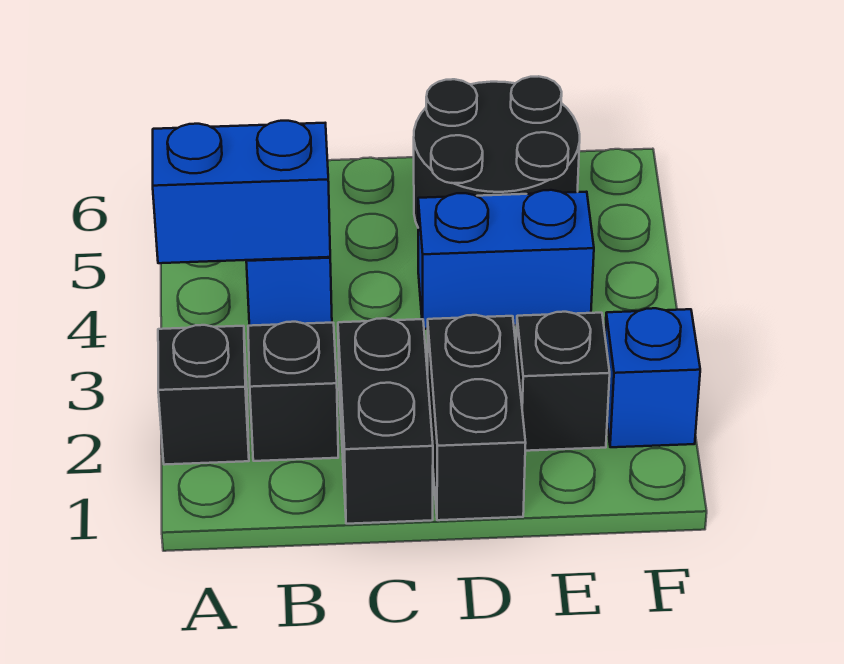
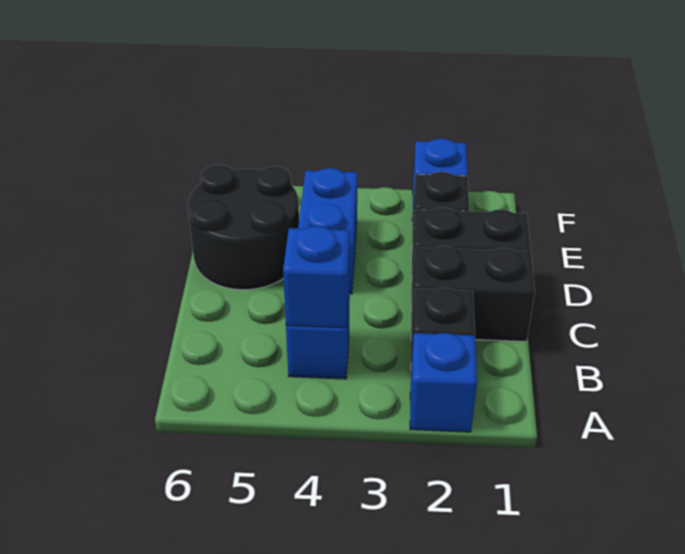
black brick A2 level 1 -> blue brick A2 level 1
blue brick A4:B4 level 2 -> blue brick B4 level 2

